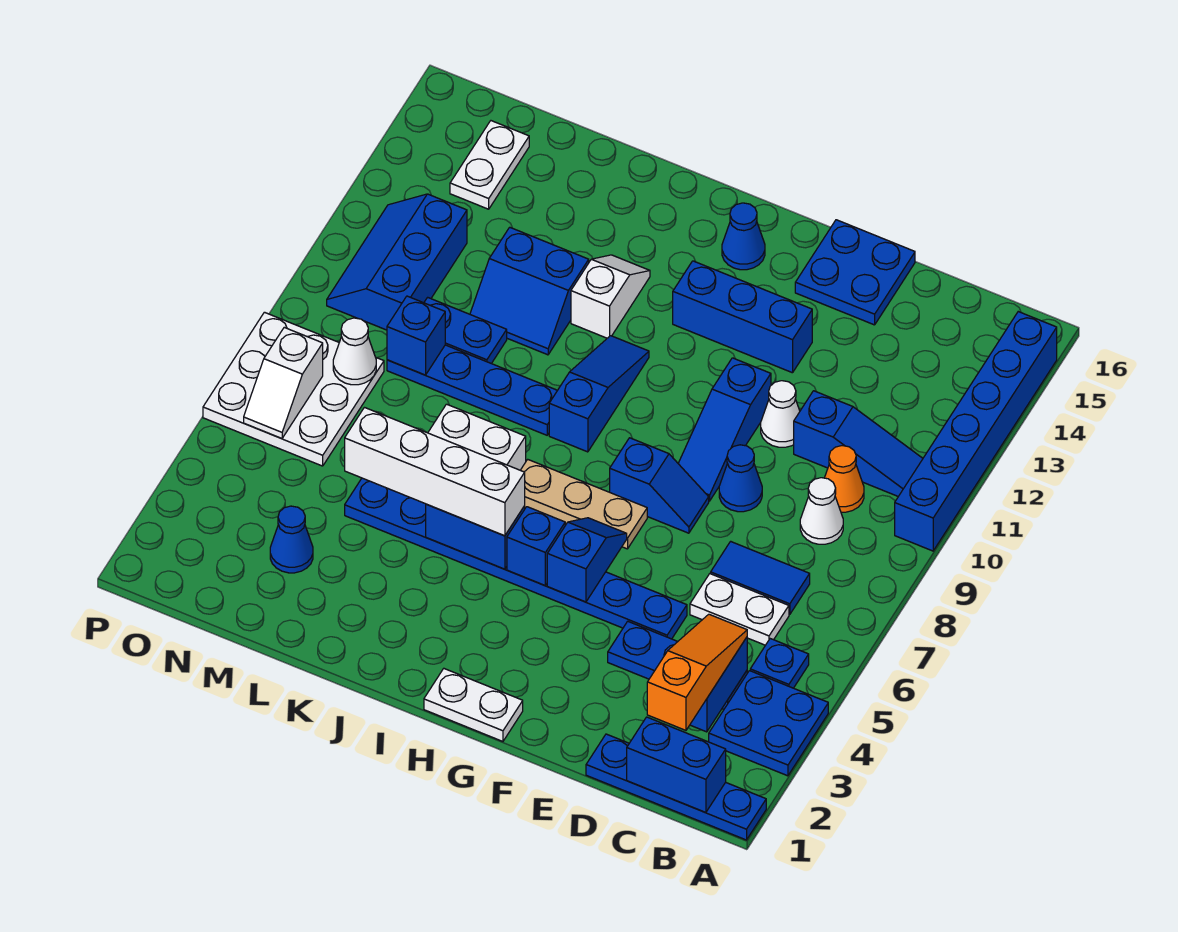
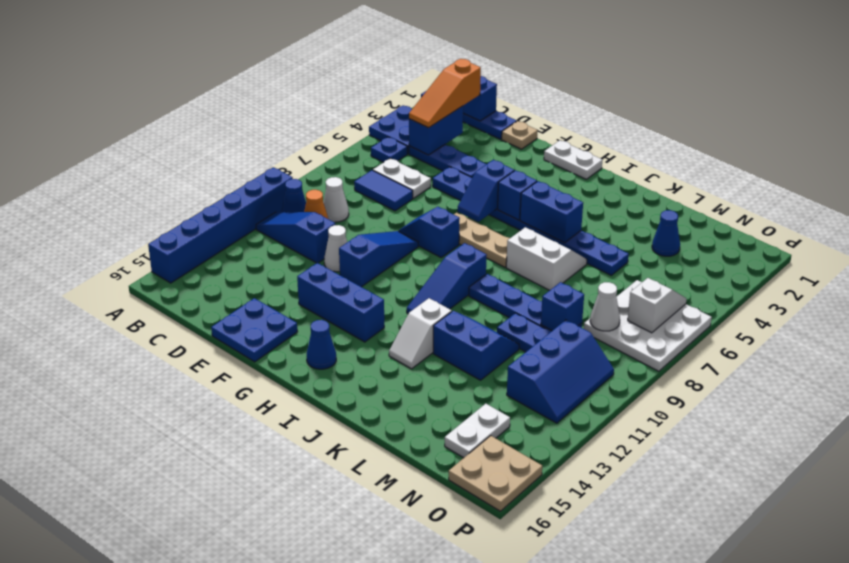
none -> tan plate E1 level 1
blue cone E9 level 1 -> blue cone B10 level 1
white brick I5:L5 level 3 -> none
none -> tan plate O15:P16 level 1

